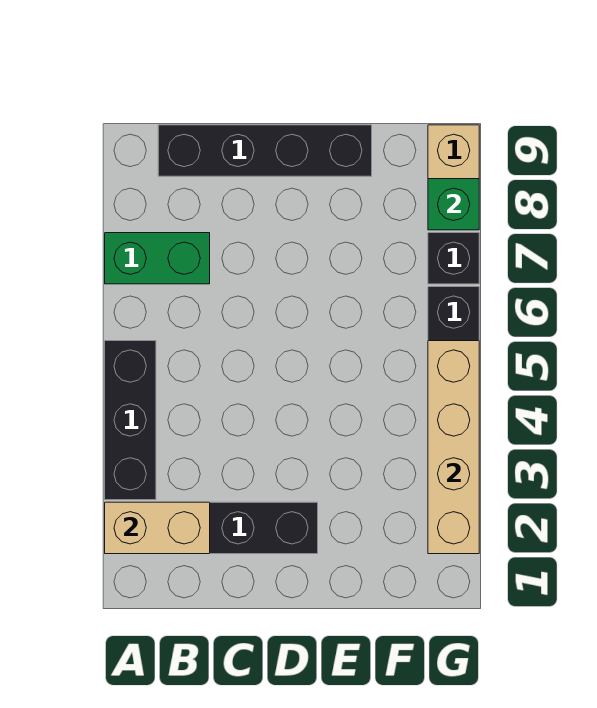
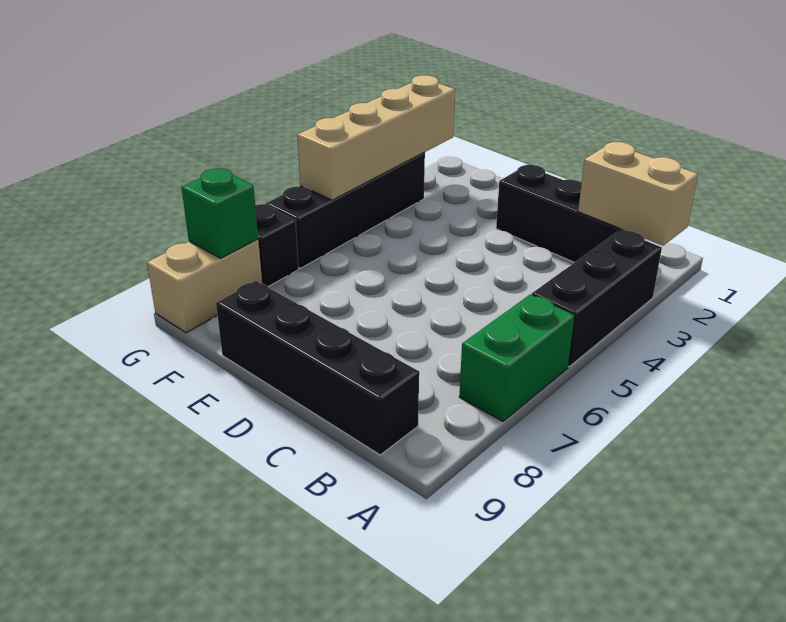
green brick A7:B7 level 1 -> green brick A6:A7 level 1

